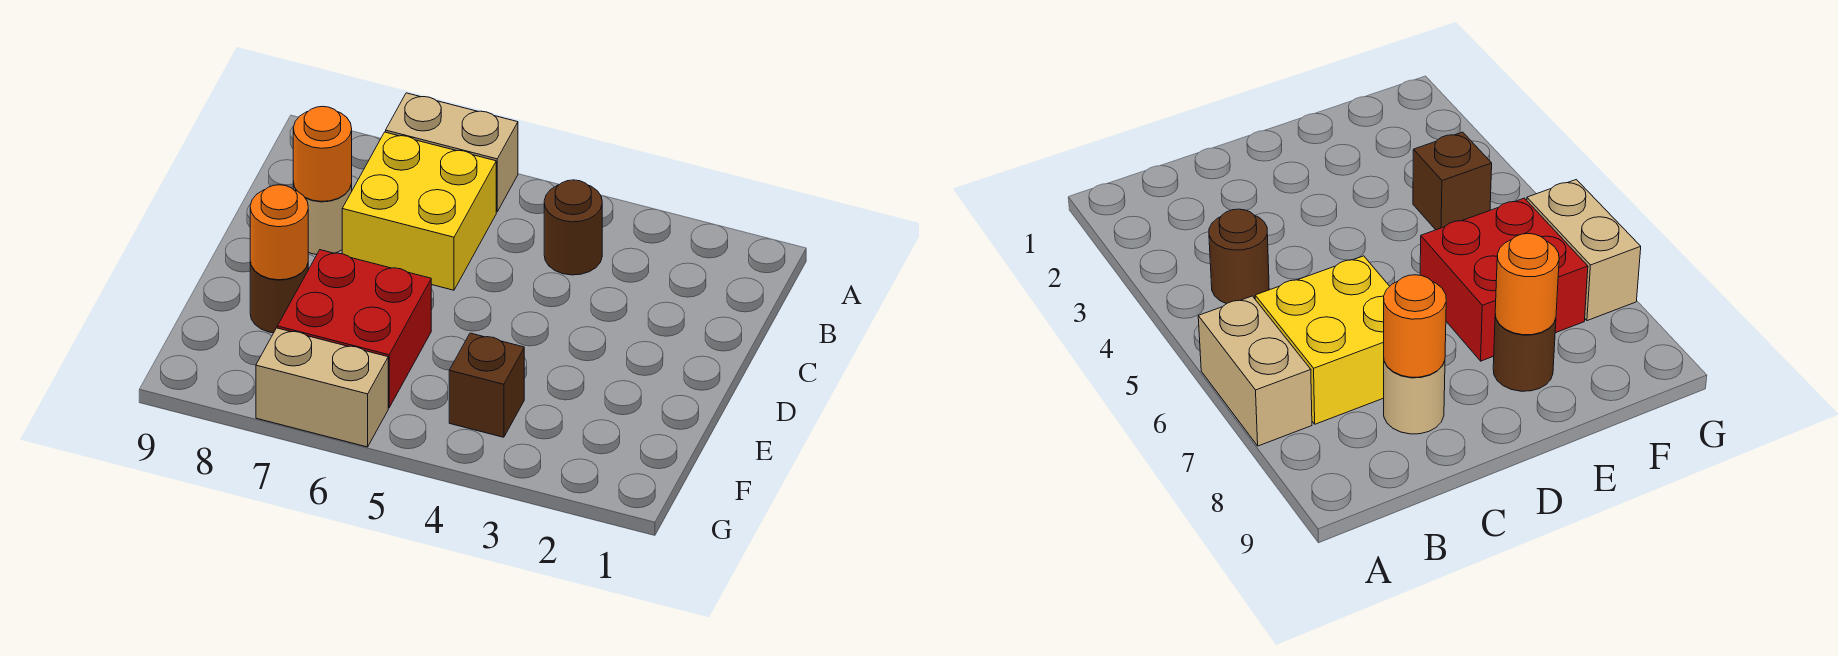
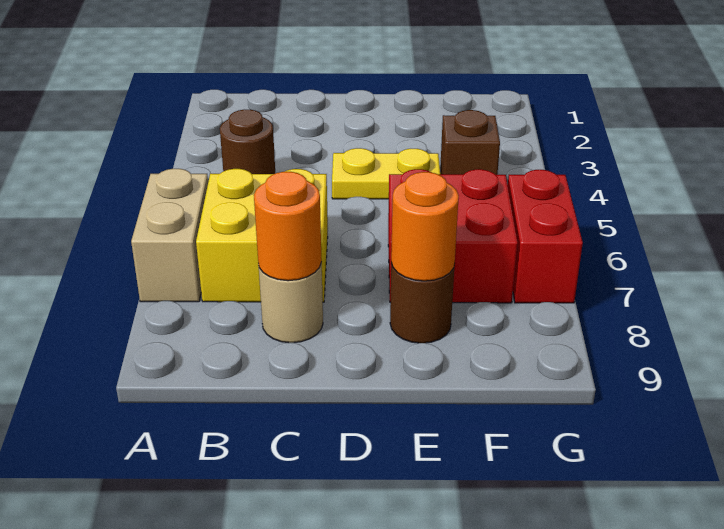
none -> yellow plate D4:E4 level 1
tan brick G6:G7 level 1 -> red brick G6:G7 level 1

